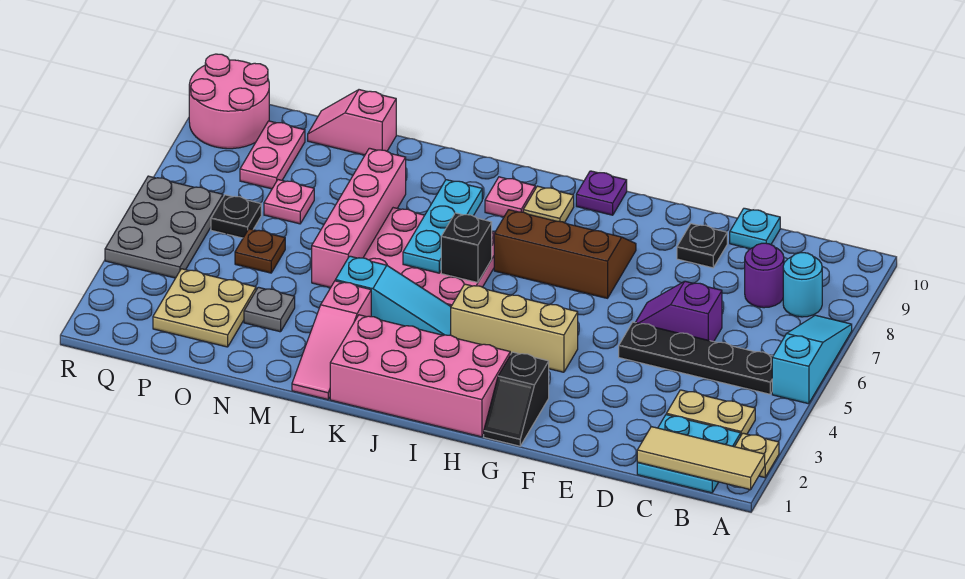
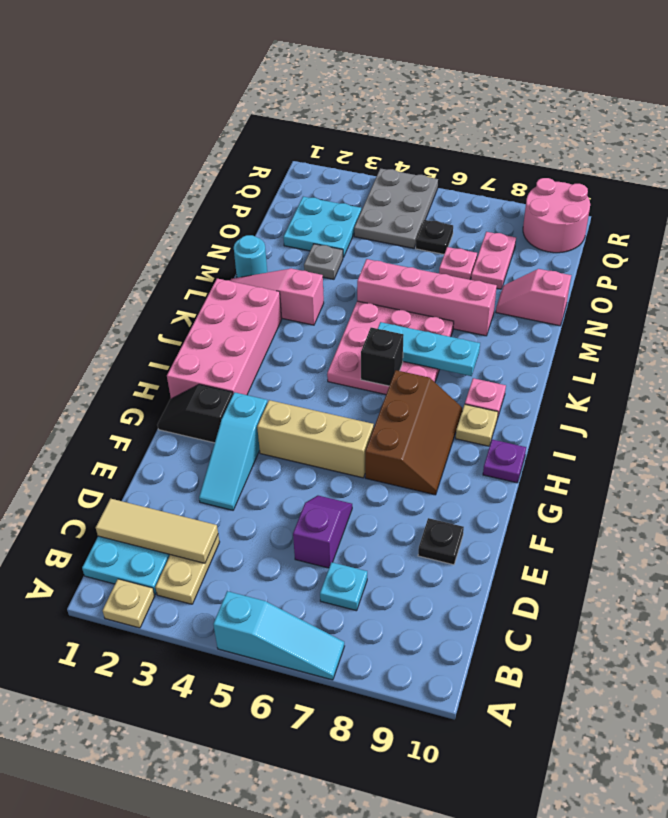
tan tile A1:C1 level 2 -> tan tile C1:C3 level 2
black plate B5:E5 level 1 -> none
cyan round brick B8 level 1 -> cyan round brick M1 level 1
purple round brick C8 level 1 -> none
cyan plate D10 level 1 -> cyan plate C7 level 1
tan brick G4:I4 level 1 -> tan brick G4:G6 level 1
cyan slope J4:L4 level 1 top L -> cyan slope E3:G3 level 1 top G
pink slope N10:O10 level 1 top N -> pink slope N9:N10 level 1 top 10
tan plate O2:P3 level 1 -> cyan plate O2:P3 level 1
brown plate O5 level 1 -> none
pink plate P8:P9 level 1 -> pink plate O8:P8 level 1
grey plate Q4:R6 level 1 -> grey plate P4:R5 level 1

